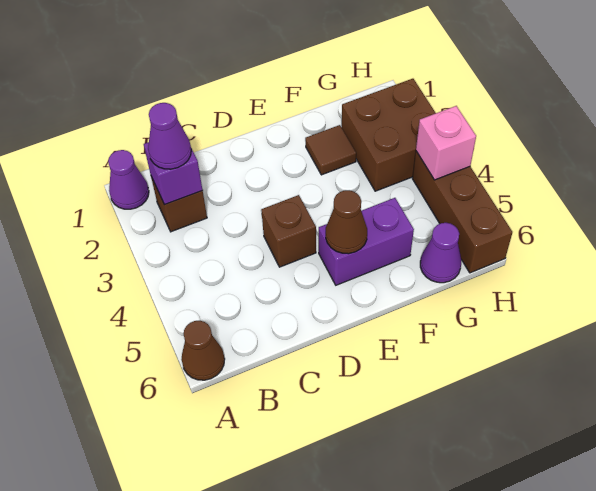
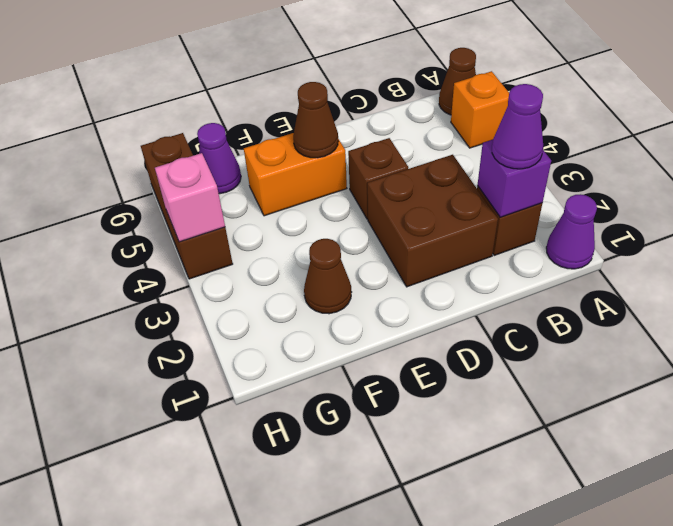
none -> orange brick A5 level 1
purple brick E5:F5 level 1 -> orange brick E5:F5 level 1
brown tile F2 level 1 -> brown cone F2 level 1
brown brick G2:H3 level 1 -> brown brick C2:D3 level 1

